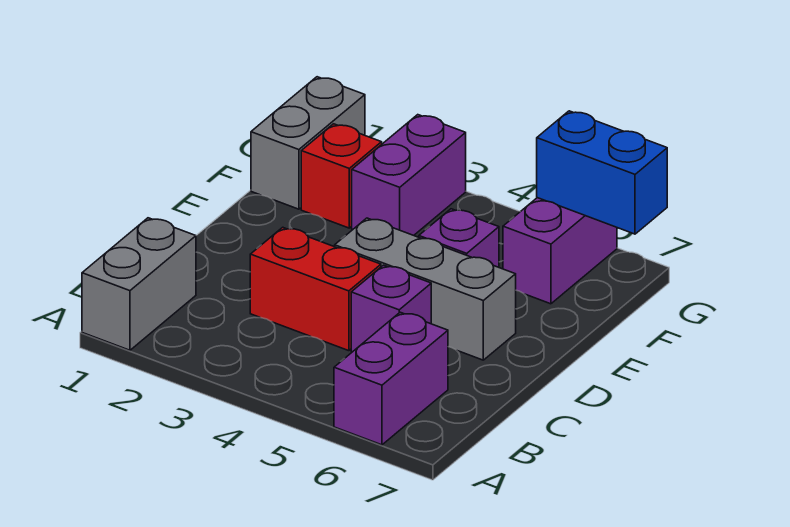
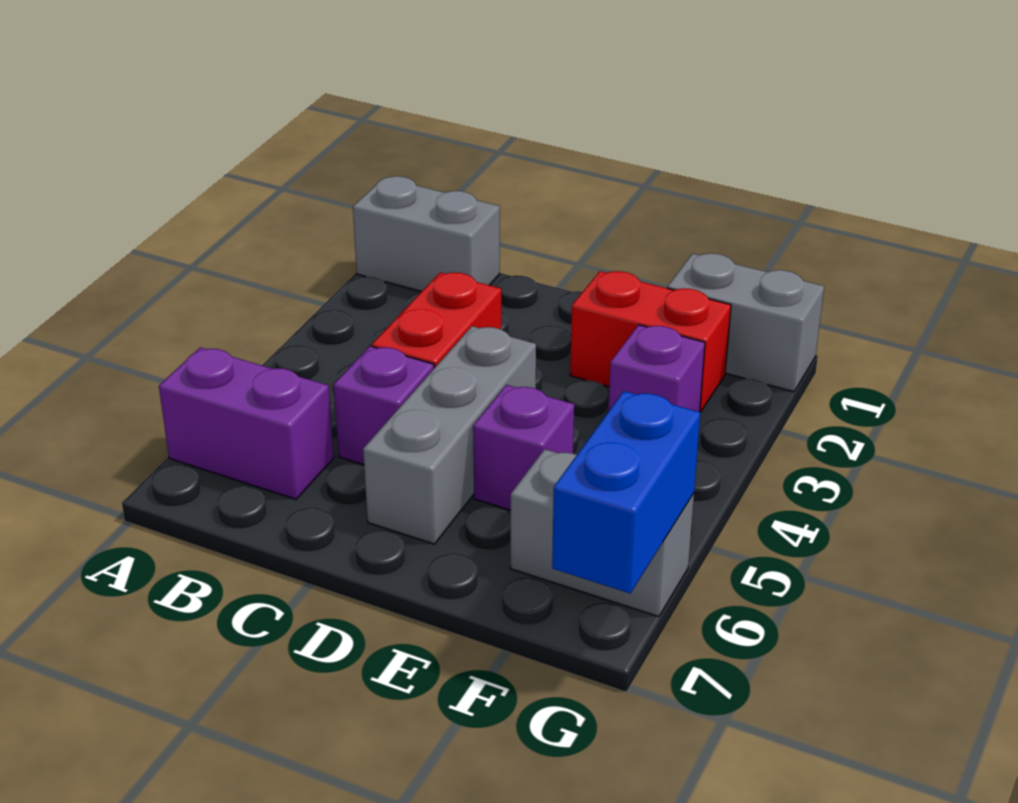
red brick F2 level 1 -> red brick E2:F2 level 1
purple brick F3:G3 level 1 -> purple brick F3 level 1
purple brick F6:G6 level 1 -> grey brick F6:G6 level 1

